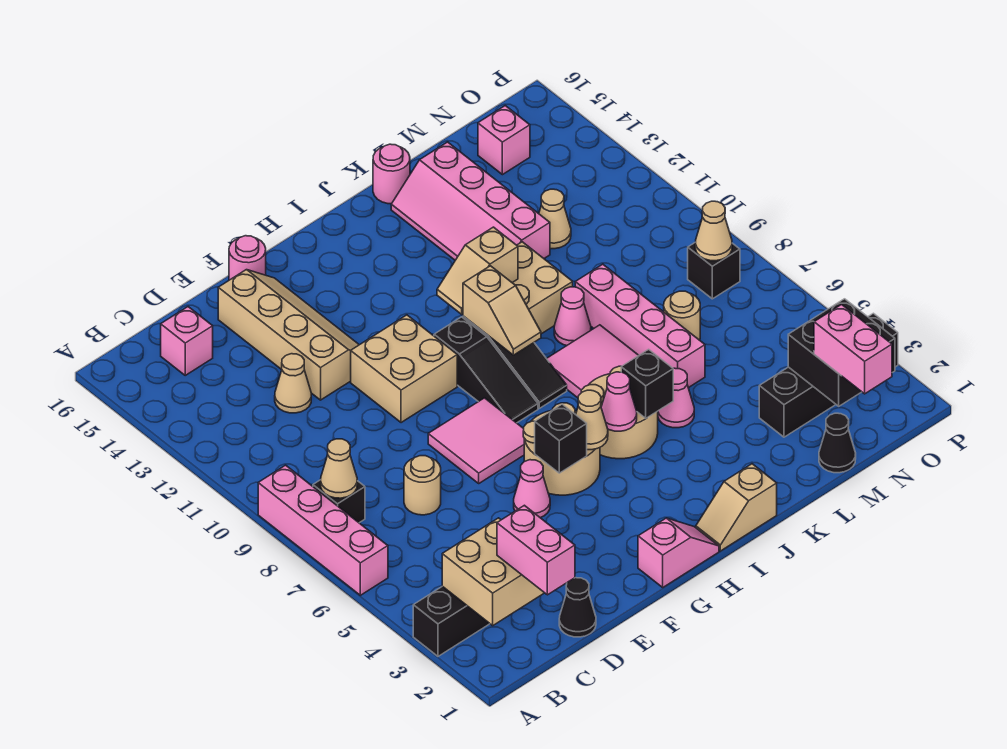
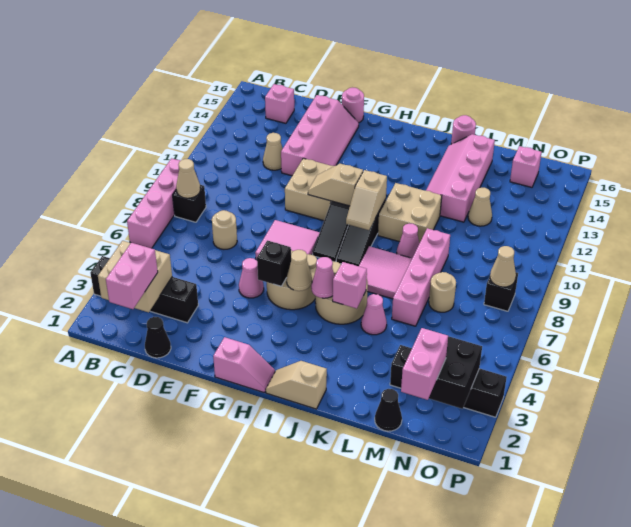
tan slope E12:F15 level 1 top E -> pink slope E12:F15 level 1 top E
tan slope I11:J11 level 2 top J -> tan slope G10:H10 level 2 top H
black brick J5 level 2 -> pink brick J5 level 2

